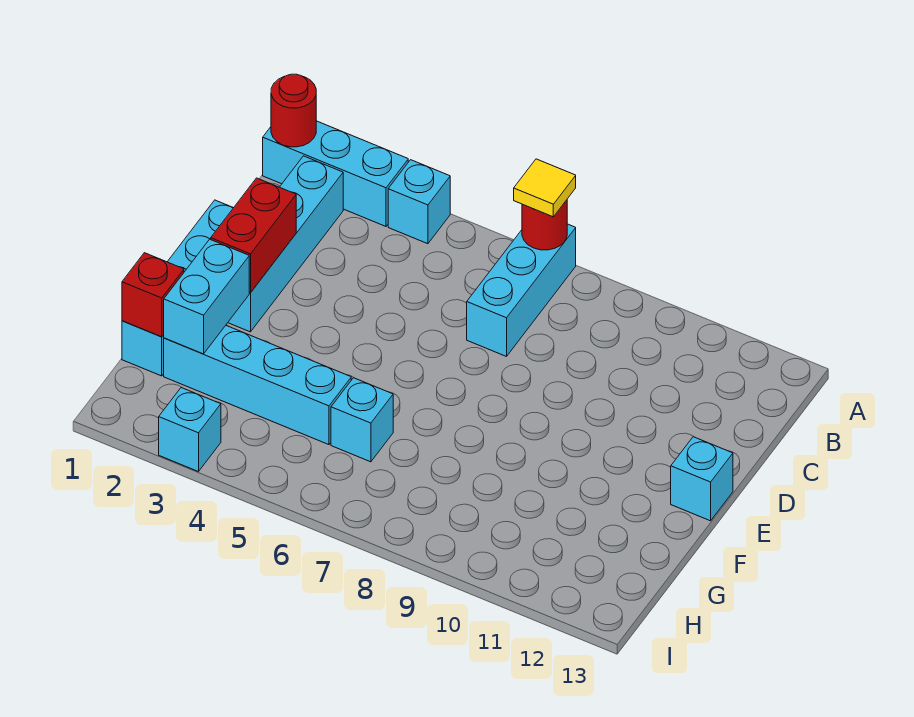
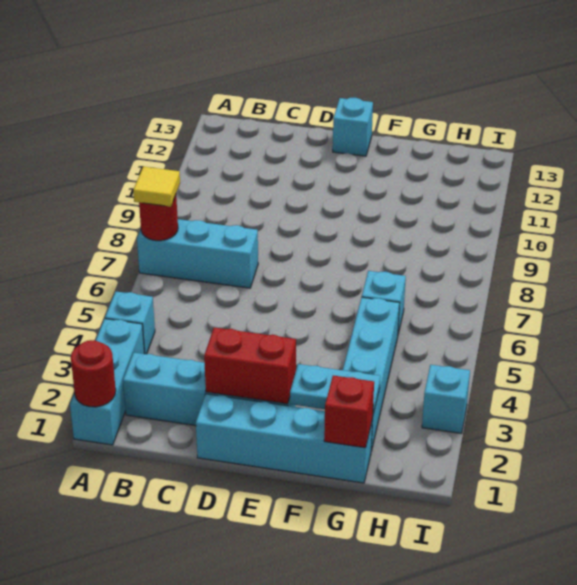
cyan brick F2:G2 level 2 -> cyan plate F2:G2 level 2

